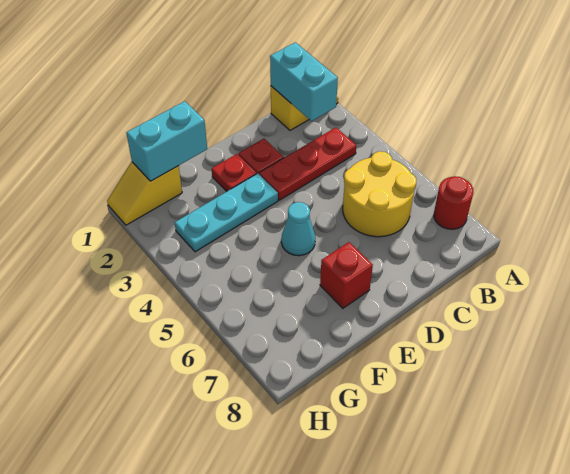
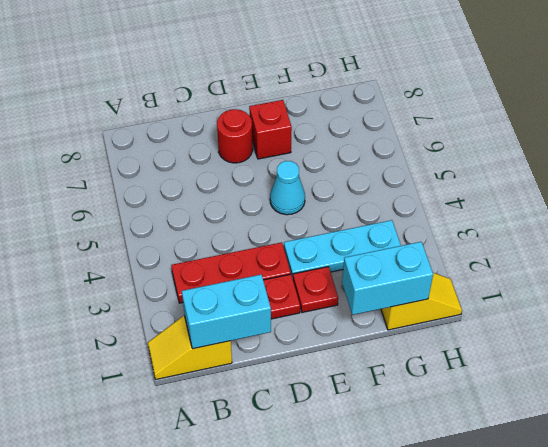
red round brick A7 level 1 -> red round brick D7 level 1
cyan brick B1:B2 level 2 -> cyan brick B1:C1 level 2
yellow round brick B5:C6 level 1 -> none

